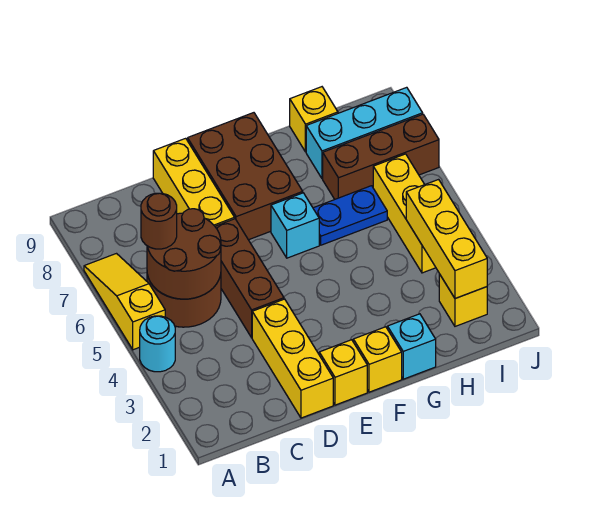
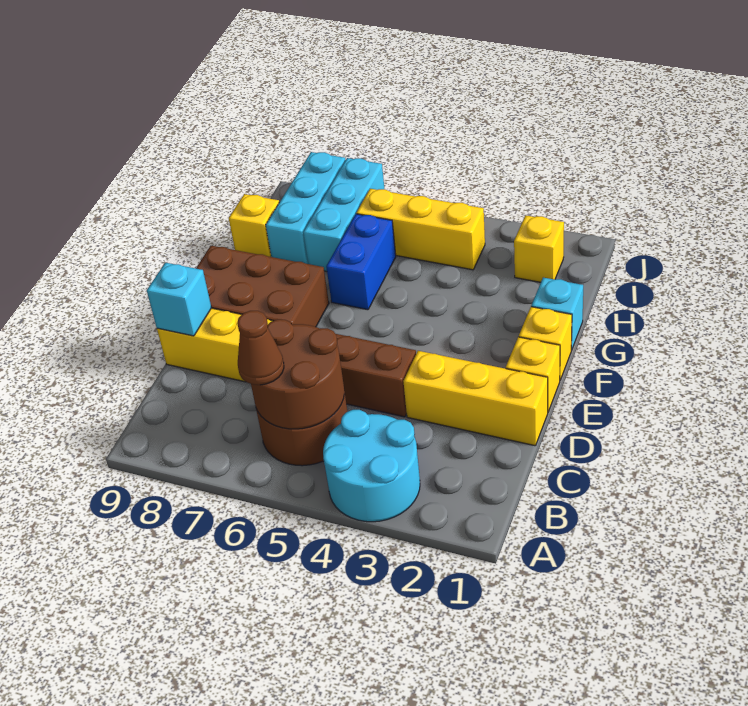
cyan round brick A4 level 1 -> cyan round brick A3:B4 level 1
yellow slope A5:A7 level 1 top 5 -> none
brown round brick B6 level 3 -> brown cone B6 level 3
cyan brick F6 level 1 -> cyan brick D9 level 2
blue plate G6:H6 level 1 -> blue brick G6:H6 level 1
brown brick H7:J7 level 1 -> cyan brick H7:J7 level 1
yellow brick I2:I4 level 2 -> none

